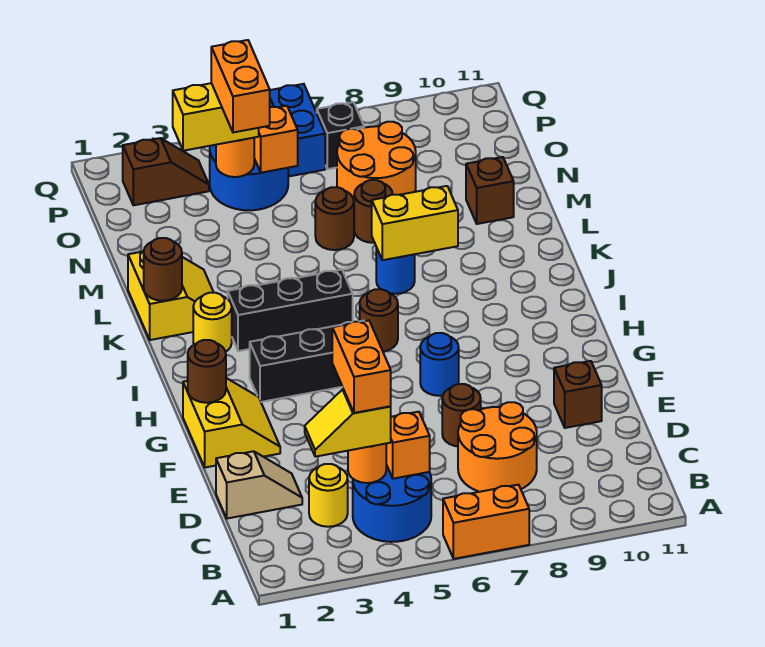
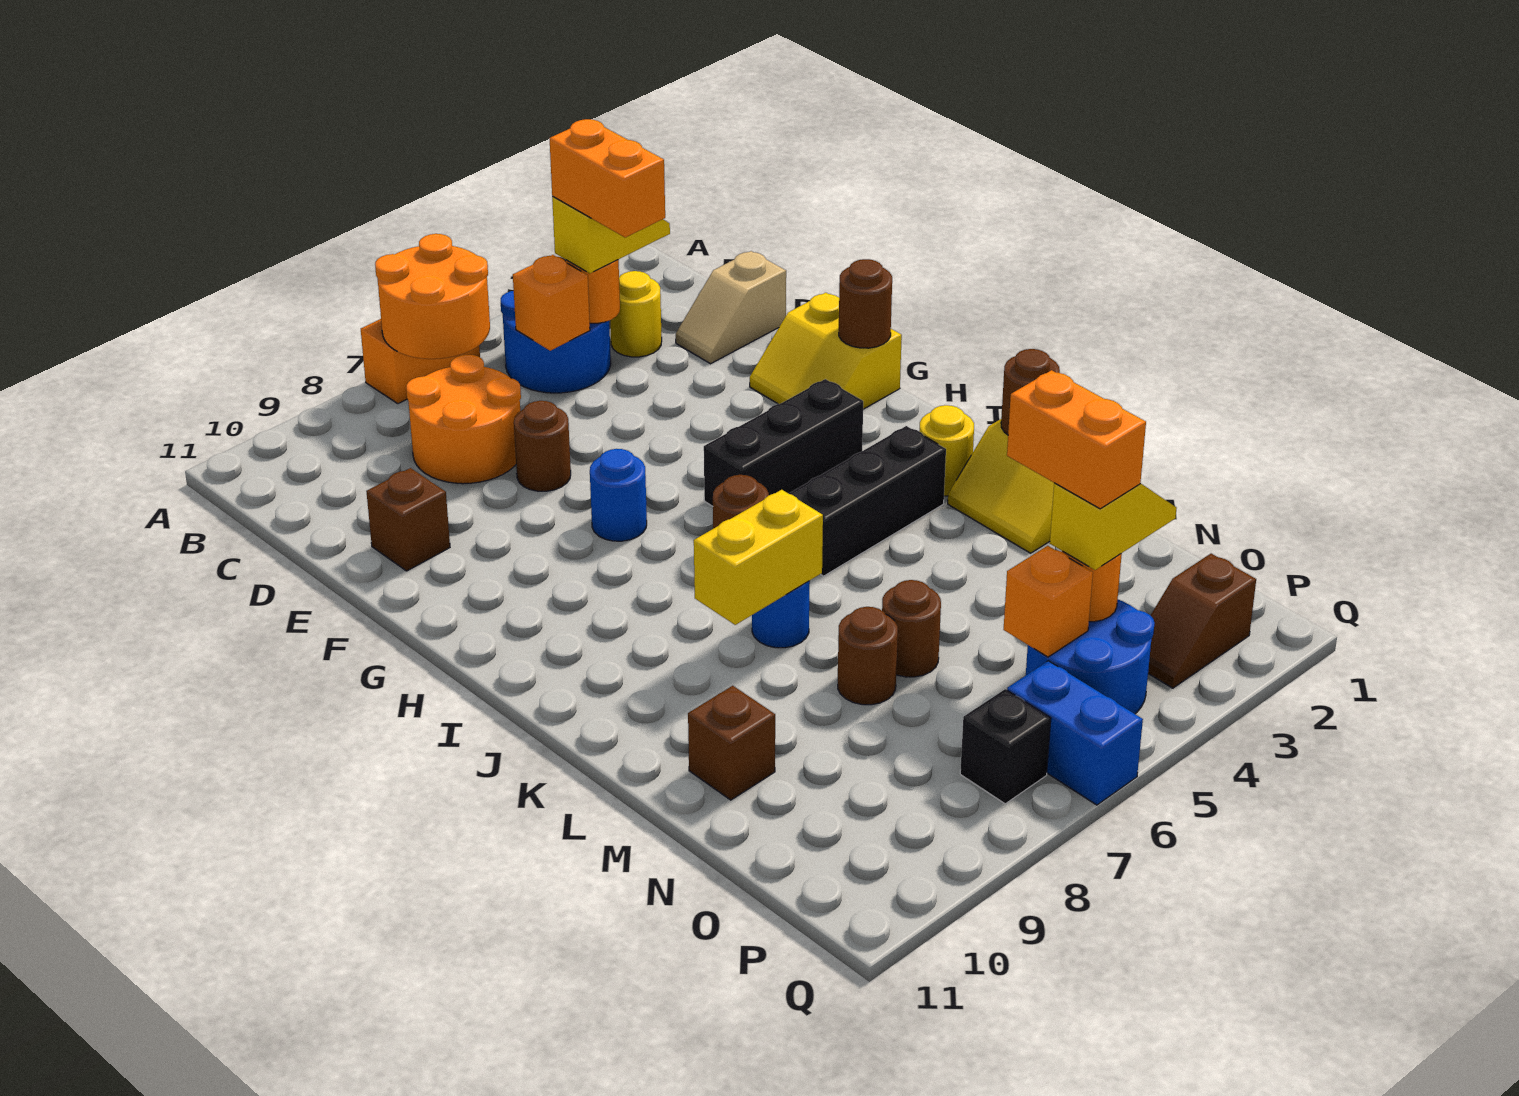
orange round brick N7:O8 level 1 -> orange round brick A6:B7 level 2
yellow brick O3:O4 level 3 -> yellow slope O3:O4 level 3 top 4

